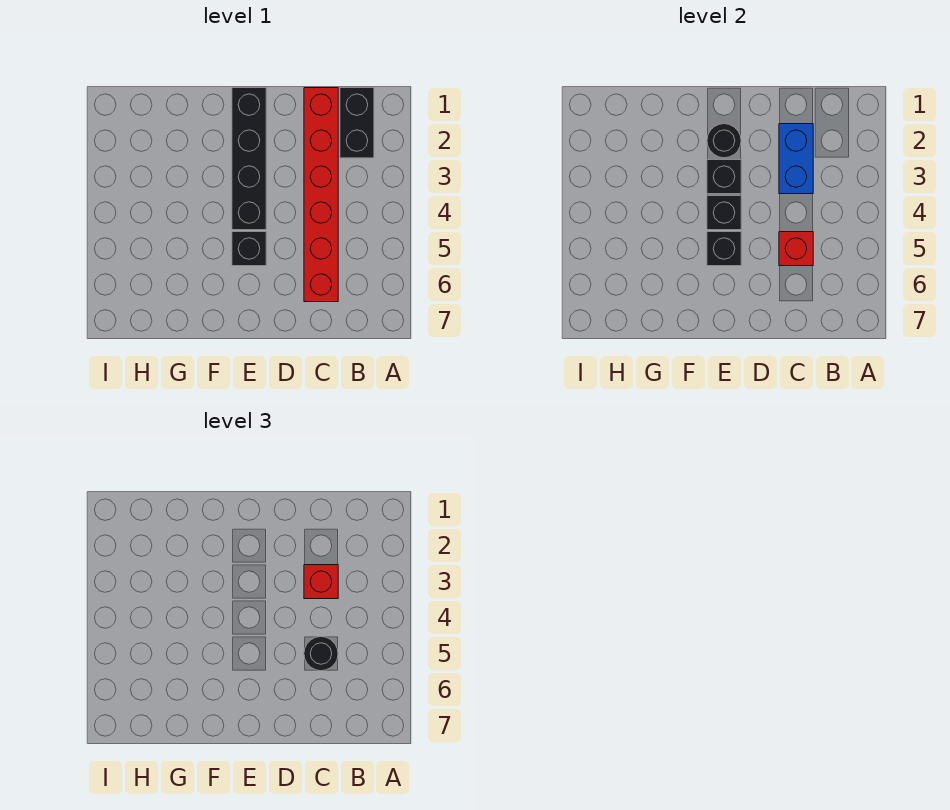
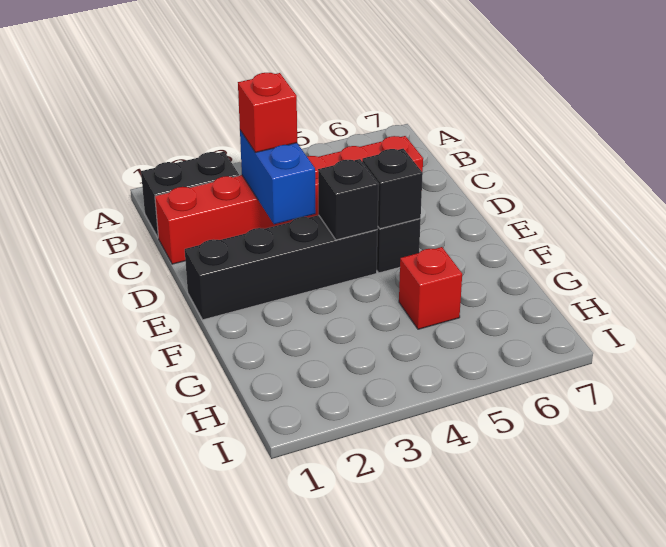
blue brick C2:C3 level 2 -> blue brick C3:D3 level 2
red brick C5 level 2 -> red brick G5 level 1
black round brick C5 level 3 -> none
black round brick E2 level 2 -> none
black brick E3 level 2 -> none

